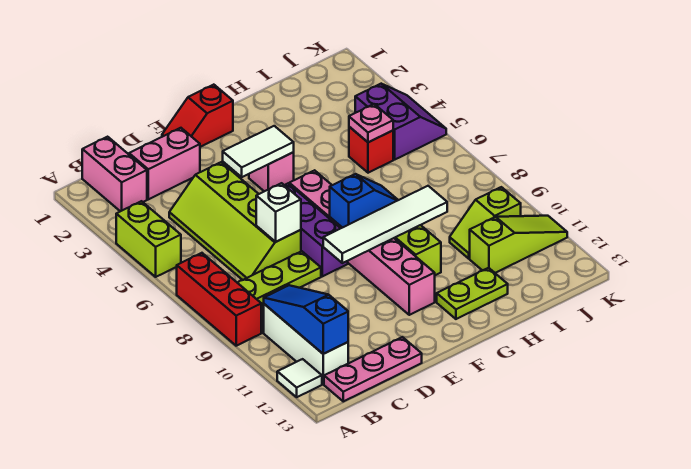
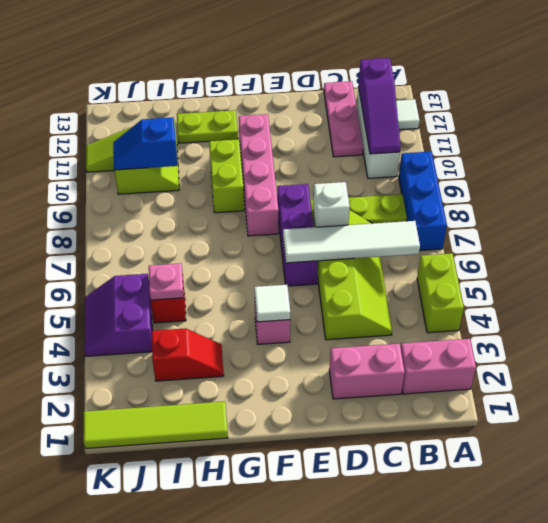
red brick A7:A9 level 1 -> blue brick A7:A9 level 1
pink brick B1:B2 level 1 -> pink brick A2:B2 level 1
blue slope B10:B12 level 2 top 12 -> purple slope B10:B12 level 2 top 12
pink plate B13:D13 level 1 -> pink plate C11:C13 level 1
red slope E1:F1 level 1 top F -> red slope H3:I3 level 1 top I
white tile E4:F4 level 2 -> white tile F4 level 2
white tile E9:H9 level 2 -> white tile B6:E6 level 2
pink brick F6:F11 level 1 -> pink brick F8:F11 level 1
blue slope F8:G8 level 2 top F -> blue slope I10:J10 level 2 top I
none -> lime tile H1:K1 level 1

